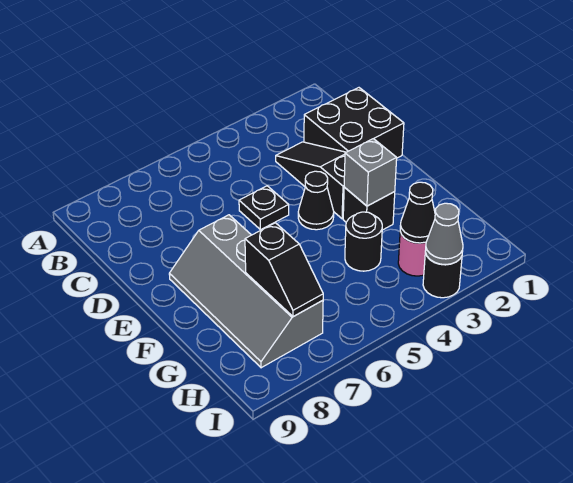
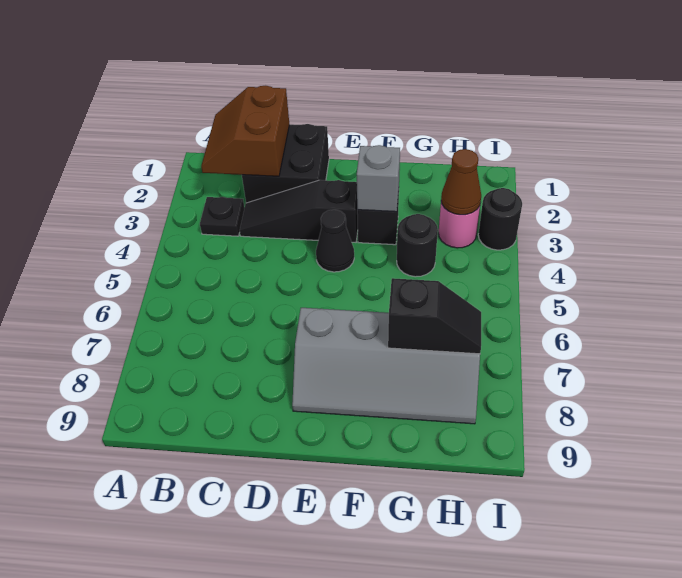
none -> brown slope B1:C2 level 2 top C
black plate D5 level 1 -> black plate B3 level 1
black cone H3 level 2 -> brown cone H3 level 2
grey cone I3 level 2 -> none

